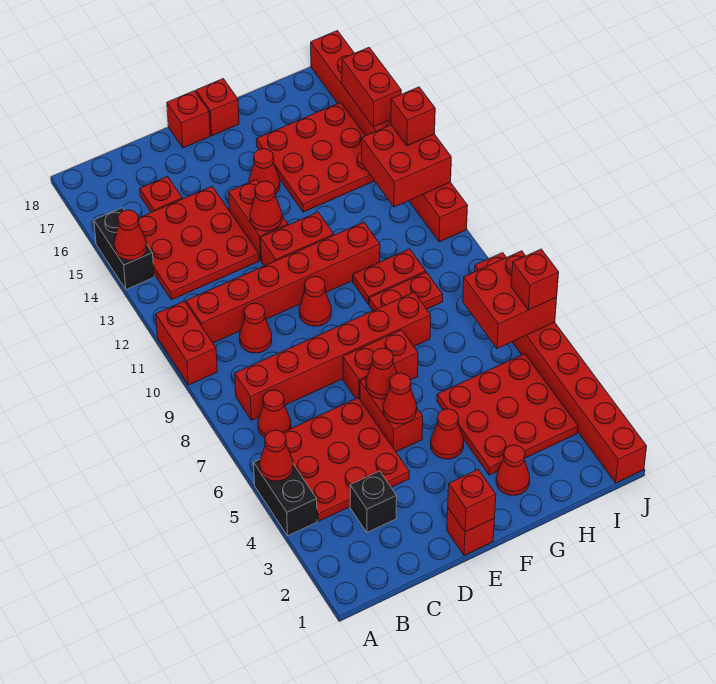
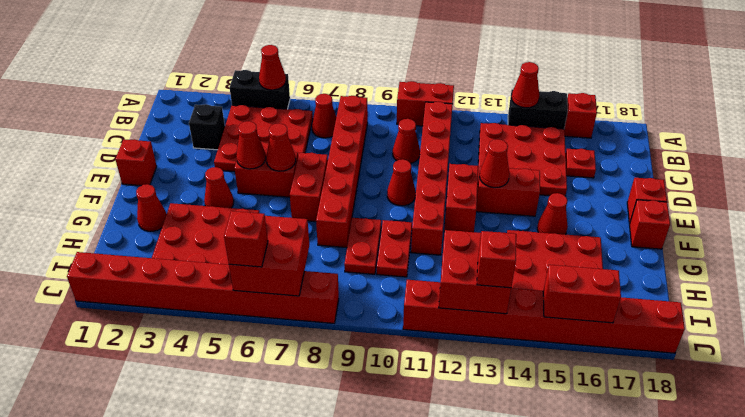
red brick E1 level 2 -> red brick A16 level 1

